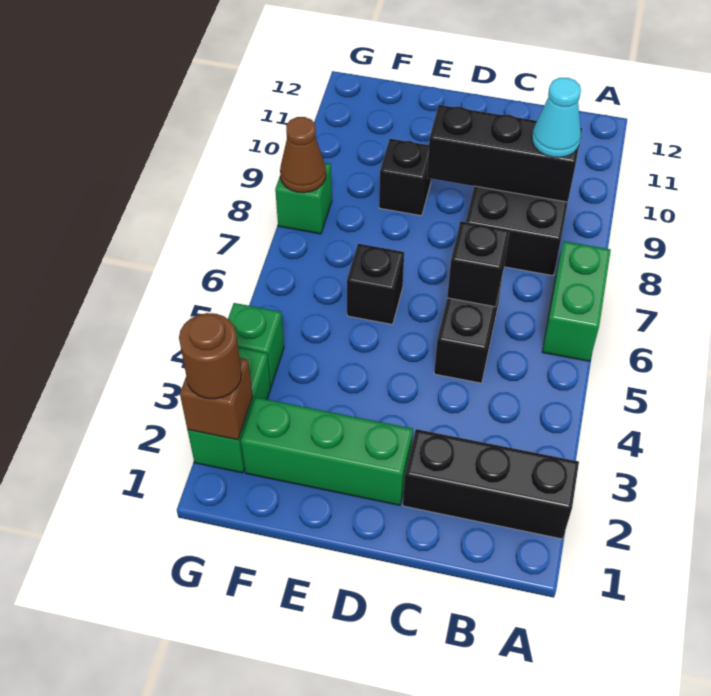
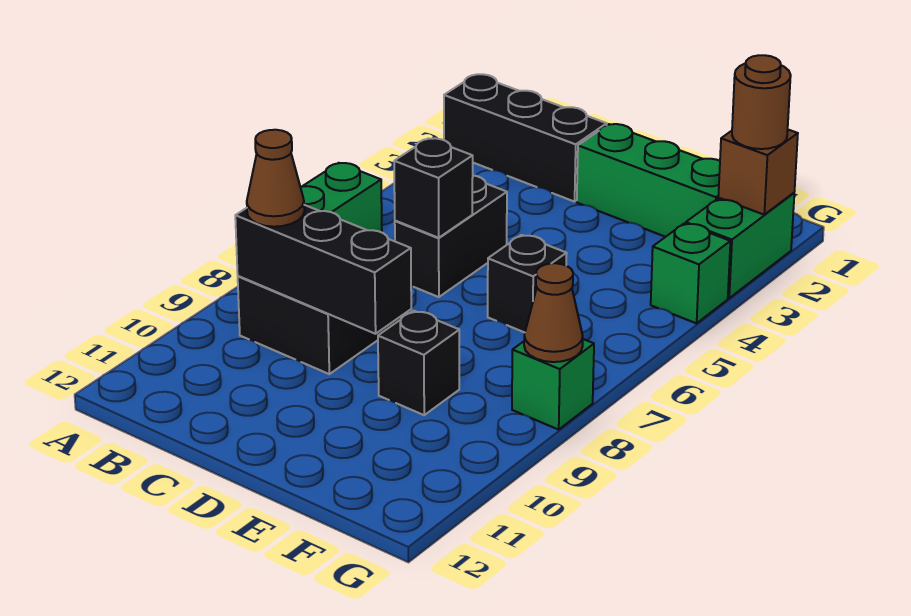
cyan cone B9 level 3 -> brown cone B9 level 3

